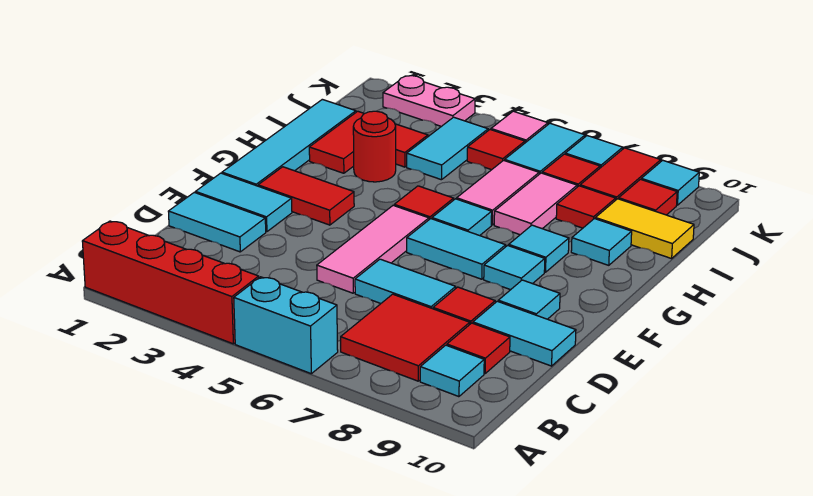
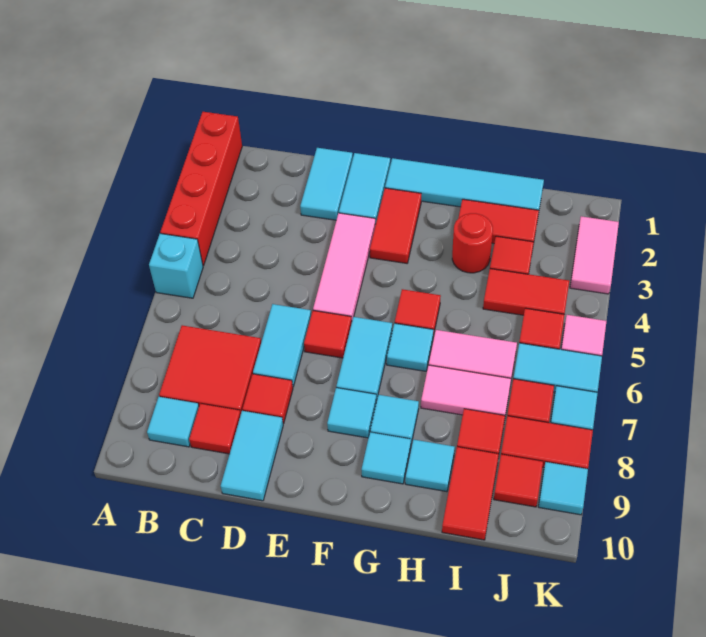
cyan brick A5:A6 level 1 -> cyan brick A5 level 1
pink tile D5:F5 level 1 -> pink tile E3:E5 level 1
none -> red tile E6 level 1
cyan tile E9 level 1 -> cyan tile G9 level 1
cyan tile I4:J4 level 1 -> red tile I4:J4 level 1
yellow tile I9:I10 level 1 -> red tile I9:I10 level 1
pink plate K2:K3 level 1 -> pink tile K2:K3 level 1

